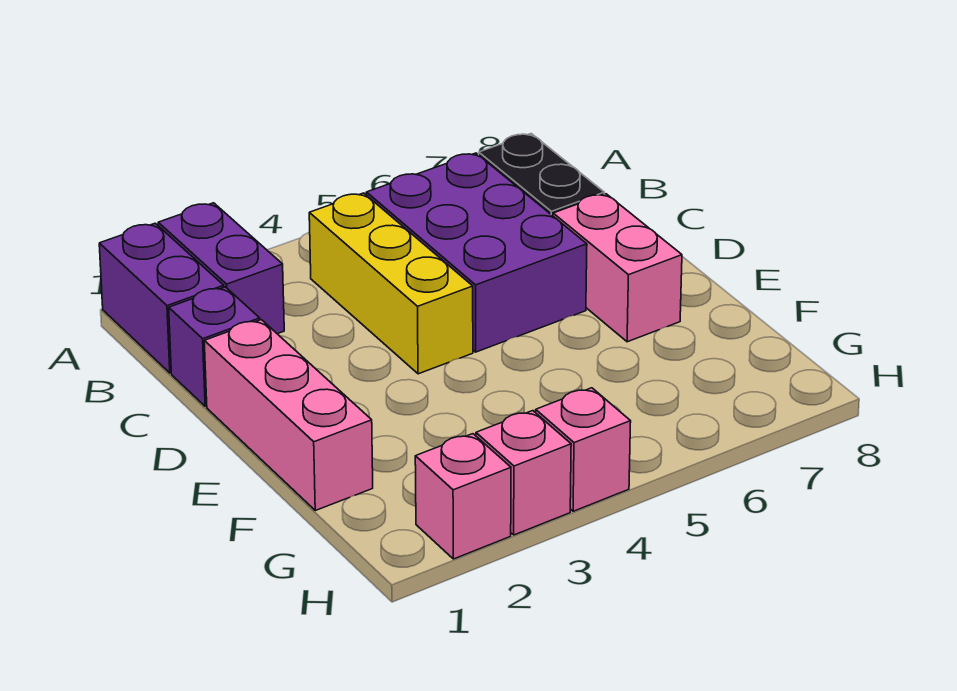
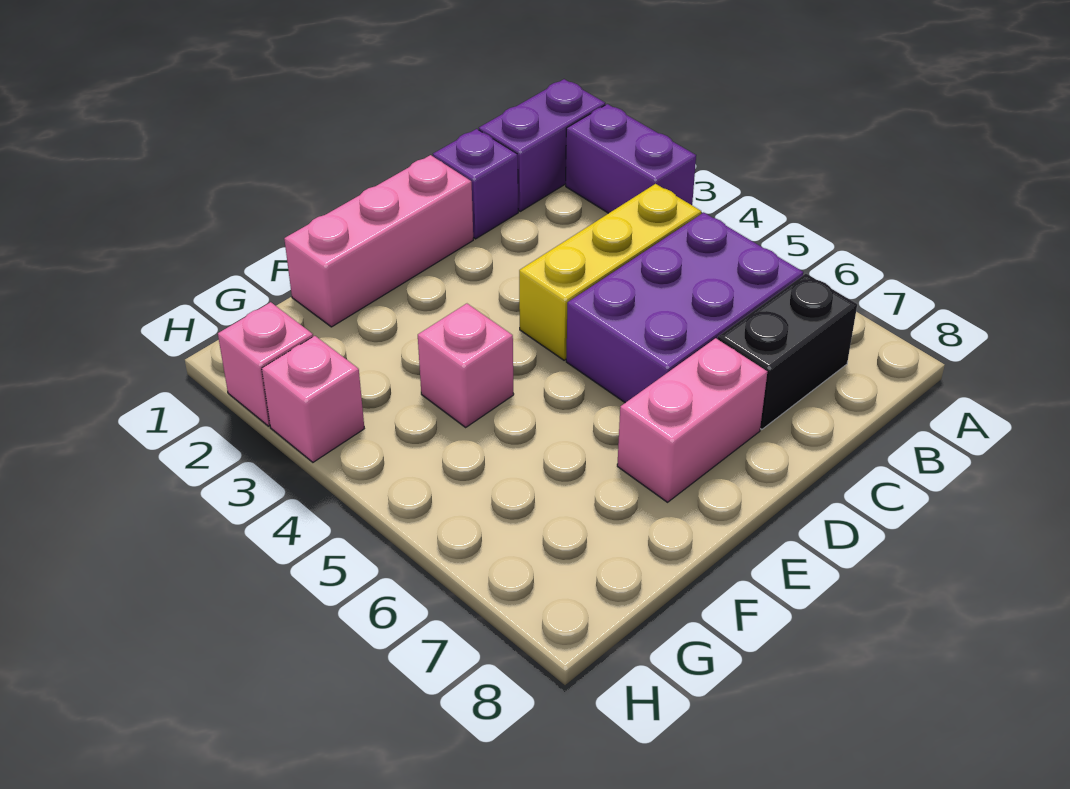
purple brick A2:B2 level 1 -> purple brick A2:A3 level 1
pink brick H4 level 1 -> pink brick F4 level 1

